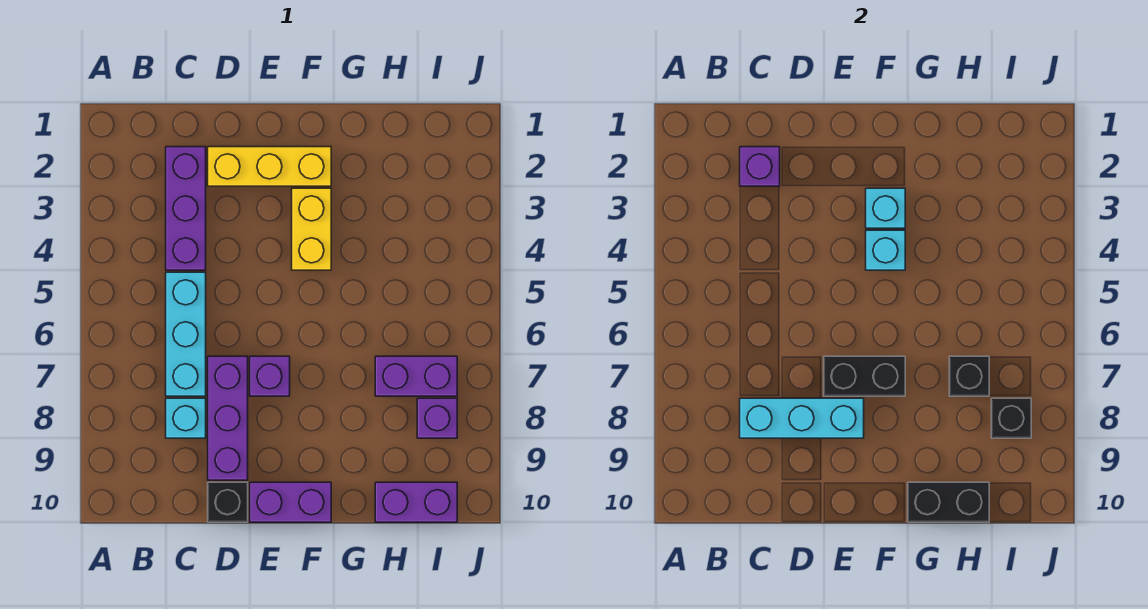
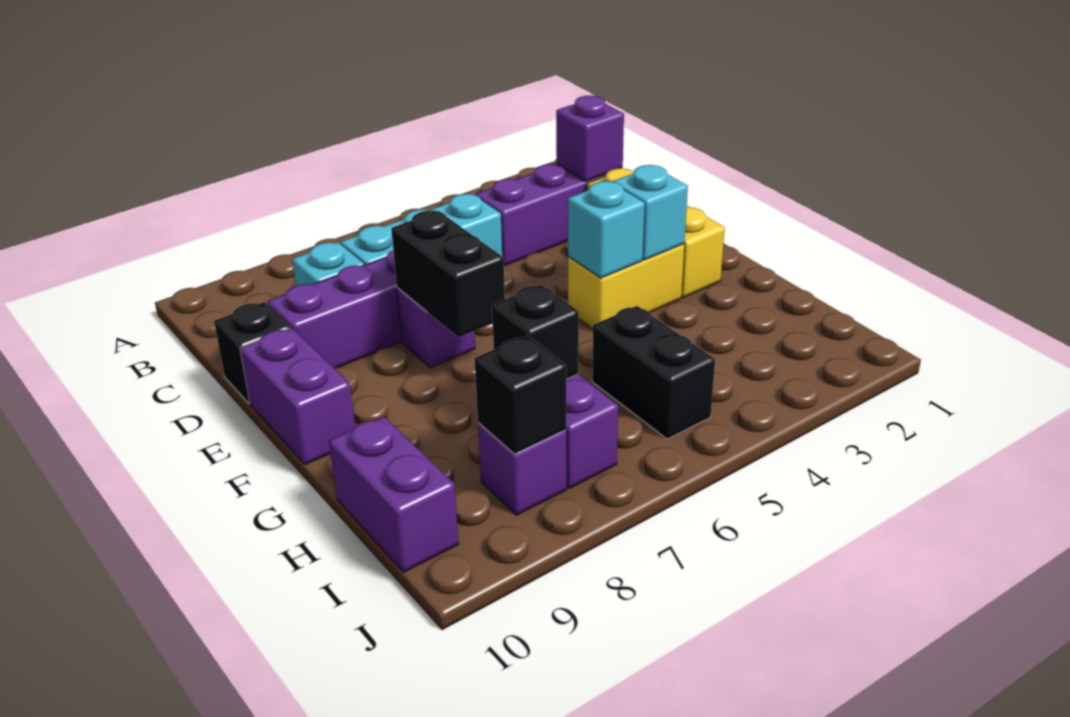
cyan brick C8:E8 level 2 -> none
black brick G10:H10 level 2 -> black brick H5:I5 level 1

